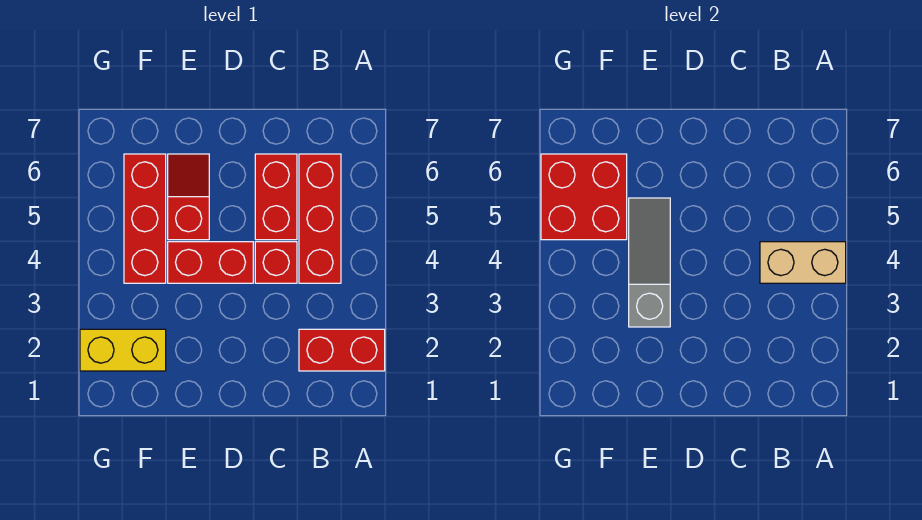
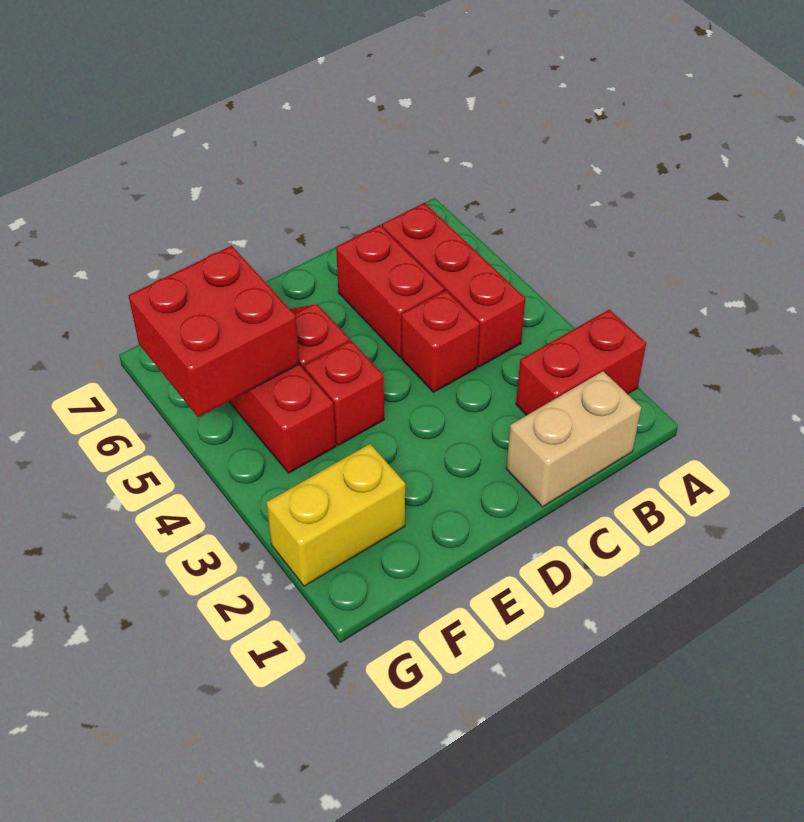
tan brick A4:B4 level 2 -> tan brick B1:C1 level 1
red brick D4:E4 level 1 -> red brick E4 level 1
grey slope E3:E5 level 2 top 3 -> none

